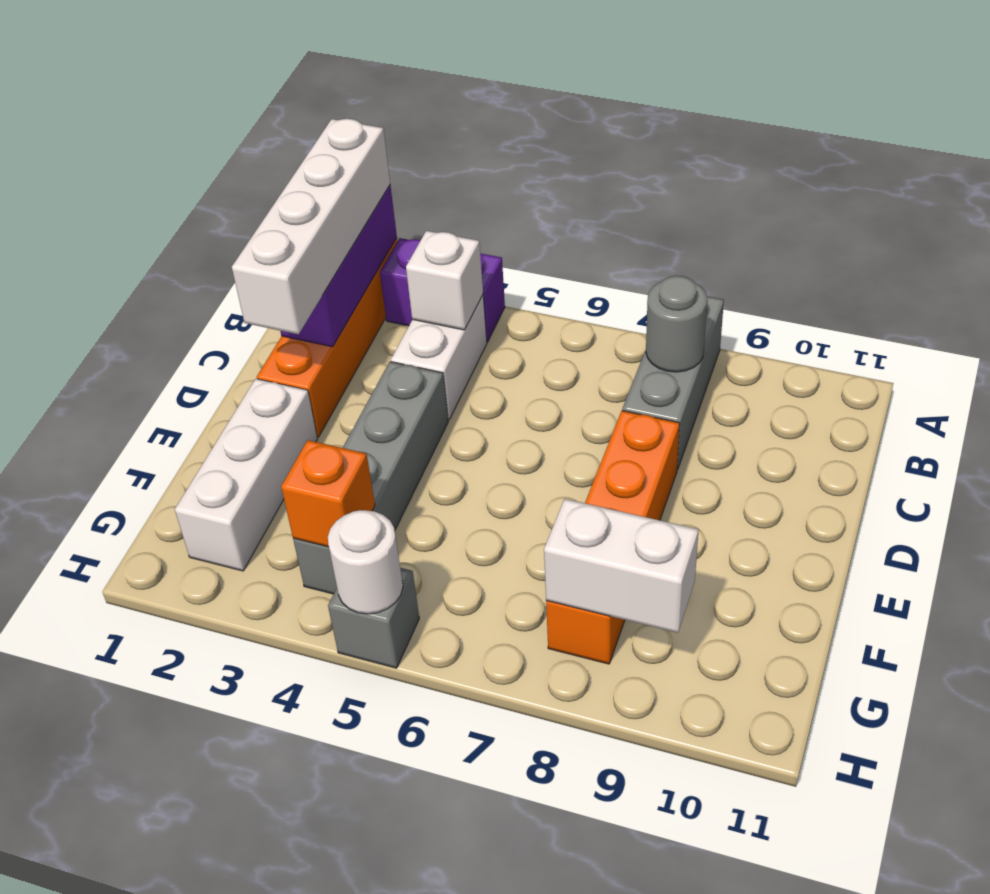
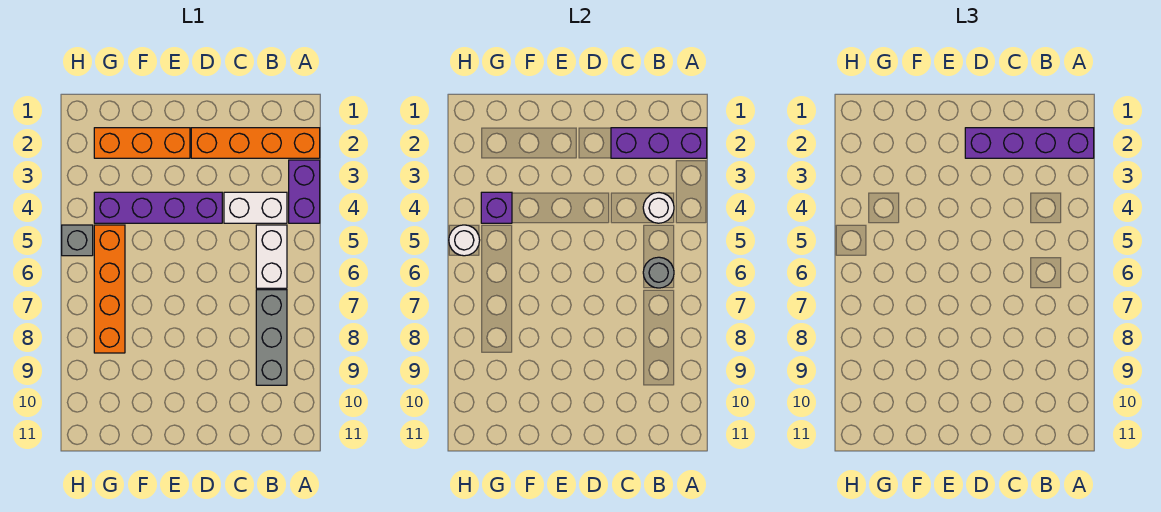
white brick A2:D2 level 3 -> purple brick A2:D2 level 3
grey brick A8:C8 level 1 -> grey brick B7:B9 level 1
white brick B4 level 2 -> white round brick B4 level 2
grey round brick B8 level 2 -> grey round brick B6 level 2
grey brick D4:G4 level 1 -> purple brick D4:G4 level 1
orange brick D8:G8 level 1 -> orange brick G5:G8 level 1
white brick E2:G2 level 1 -> orange brick E2:G2 level 1
orange brick G4 level 2 -> purple brick G4 level 2
white brick G8:G9 level 2 -> white brick B5:B6 level 1

